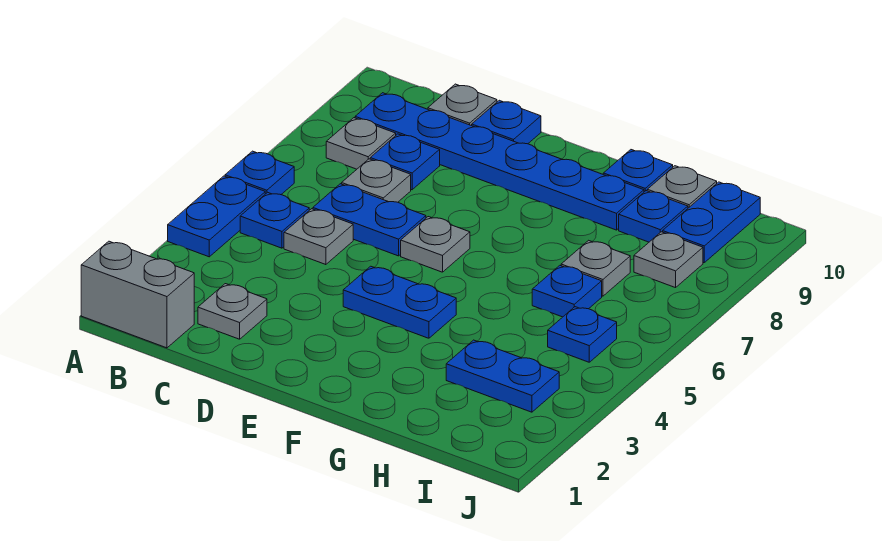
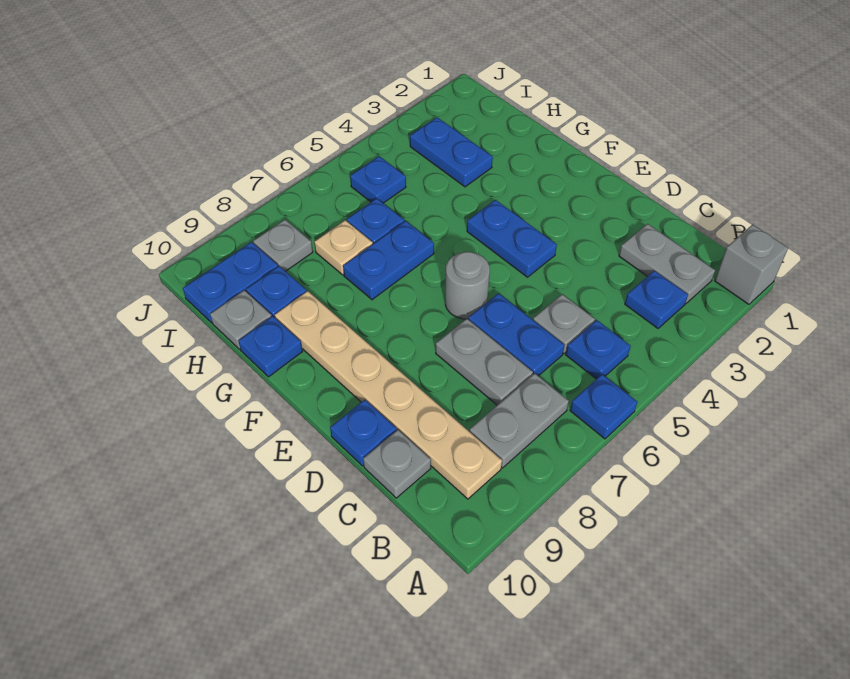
grey brick A1:B1 level 1 -> grey brick A1 level 1
blue plate A4:A5 level 1 -> blue plate G6:G7 level 1
grey plate B8 level 1 -> grey plate B7:B8 level 1
blue plate B9:G9 level 1 -> tan plate B9:G9 level 1
grey plate C2 level 1 -> grey plate B2:C2 level 1
grey plate C7 level 1 -> grey plate C7:D7 level 1
blue plate C8 level 1 -> blue plate B3 level 1
grey plate E6 level 1 -> grey round brick E6 level 1
grey plate H7 level 1 -> tan plate H7 level 1

